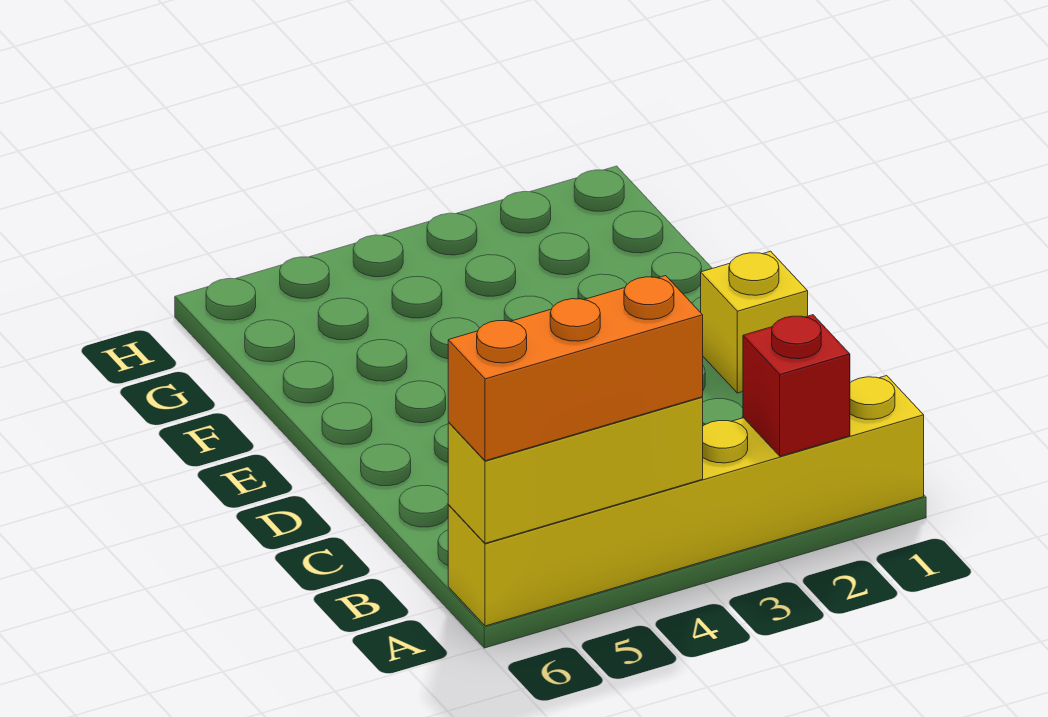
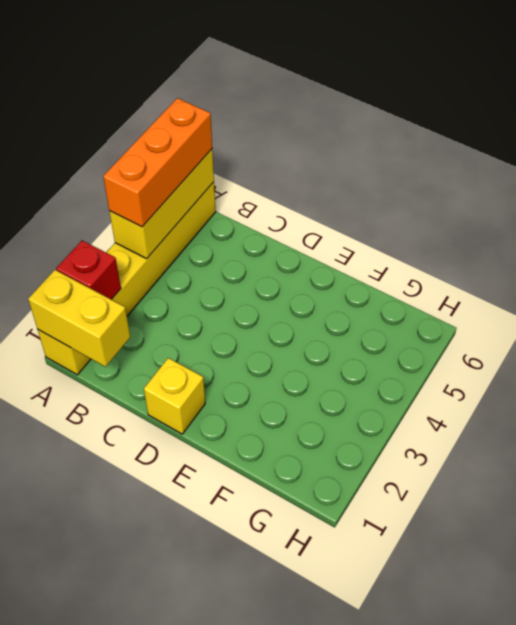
none -> yellow brick A1:B1 level 2

